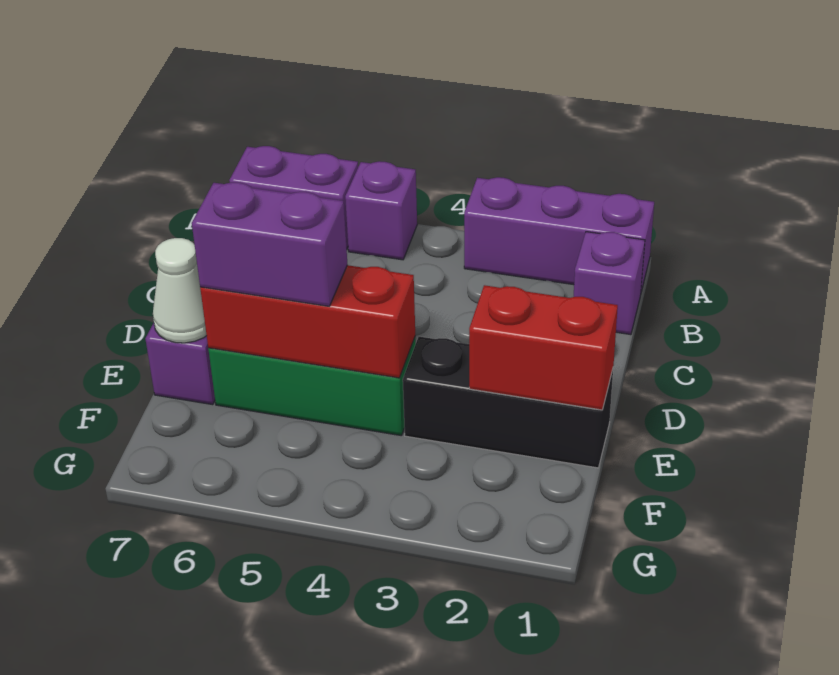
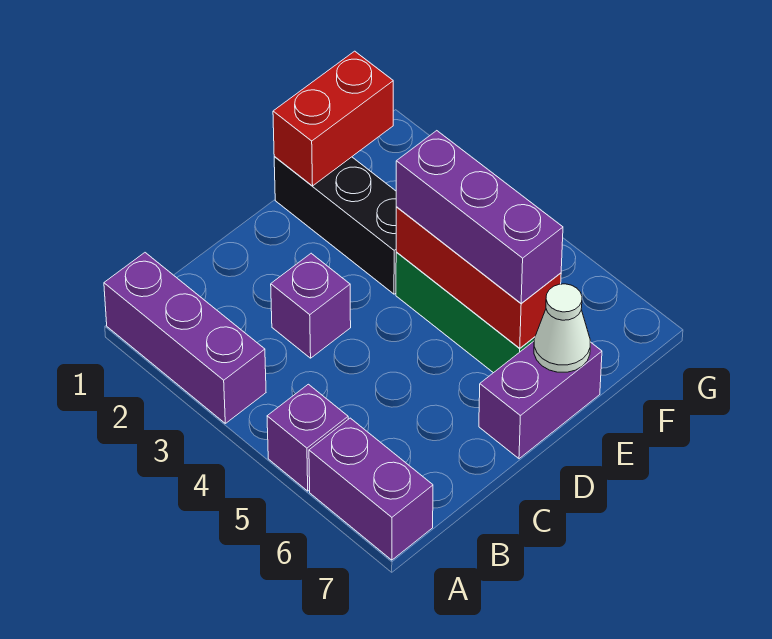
purple brick B1 level 1 -> purple brick C3 level 1
red brick E1:E2 level 2 -> red brick E1:F1 level 2
purple brick E5:E6 level 3 -> purple brick E4:E6 level 3

